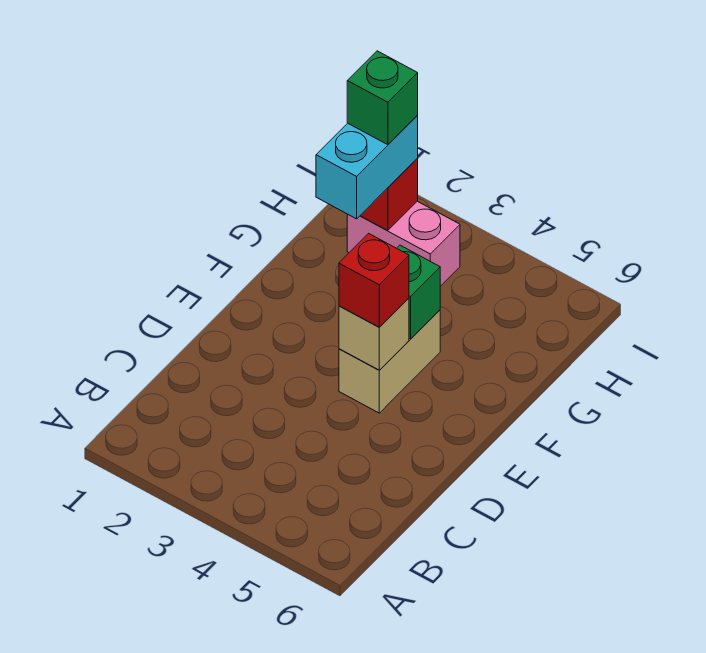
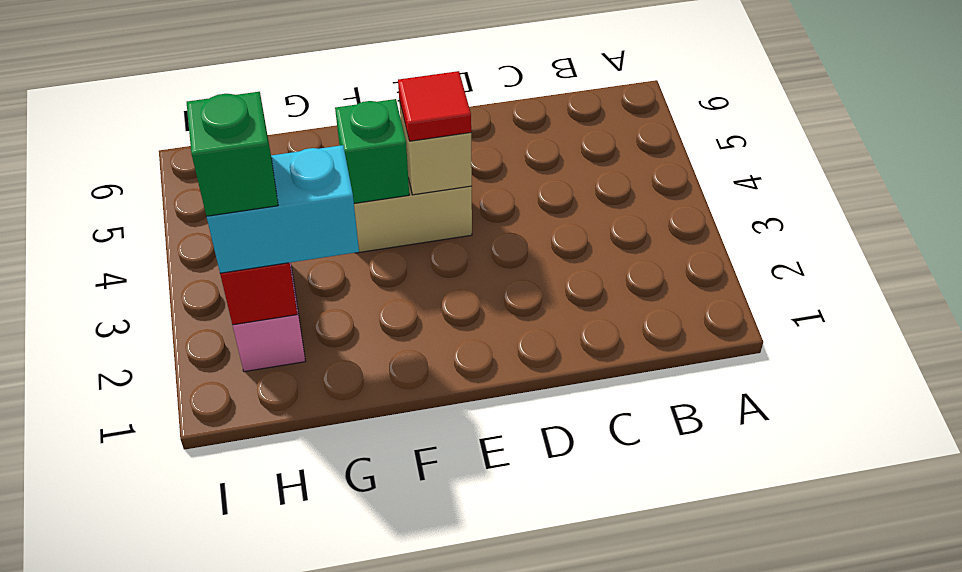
red brick E4 level 3 -> red tile E4 level 3

